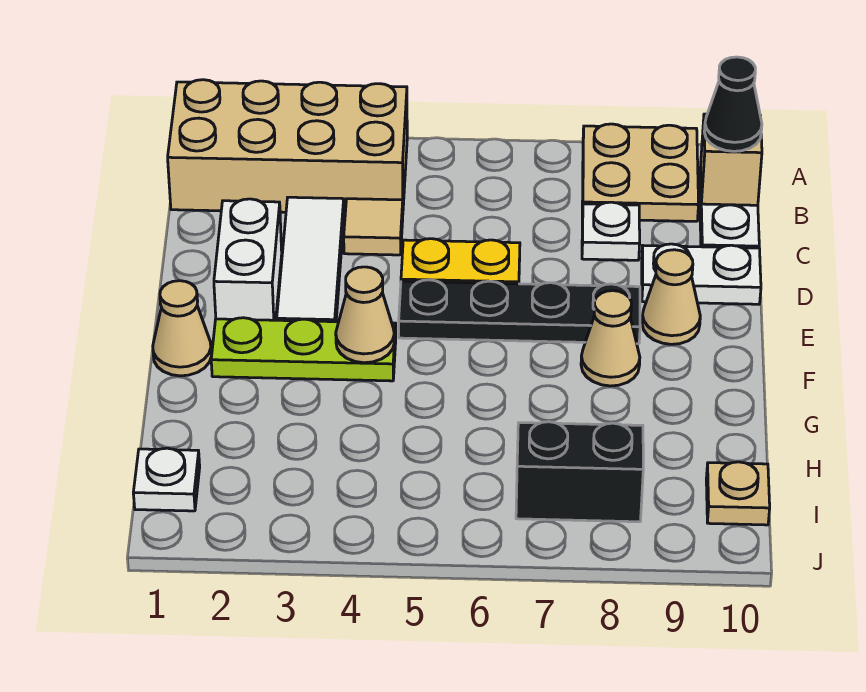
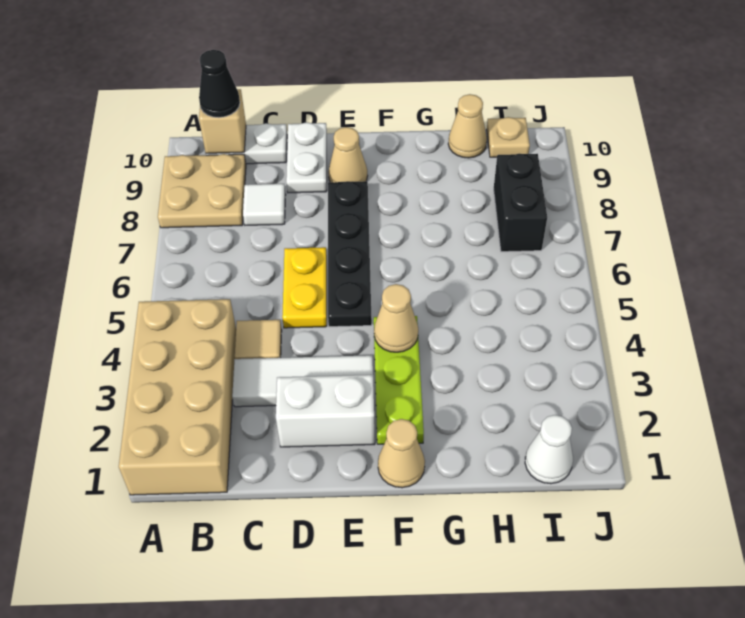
white plate C8 level 1 -> white tile C8 level 1
tan cone F8 level 1 -> tan cone H10 level 1
white plate I1 level 1 -> white cone I1 level 1

